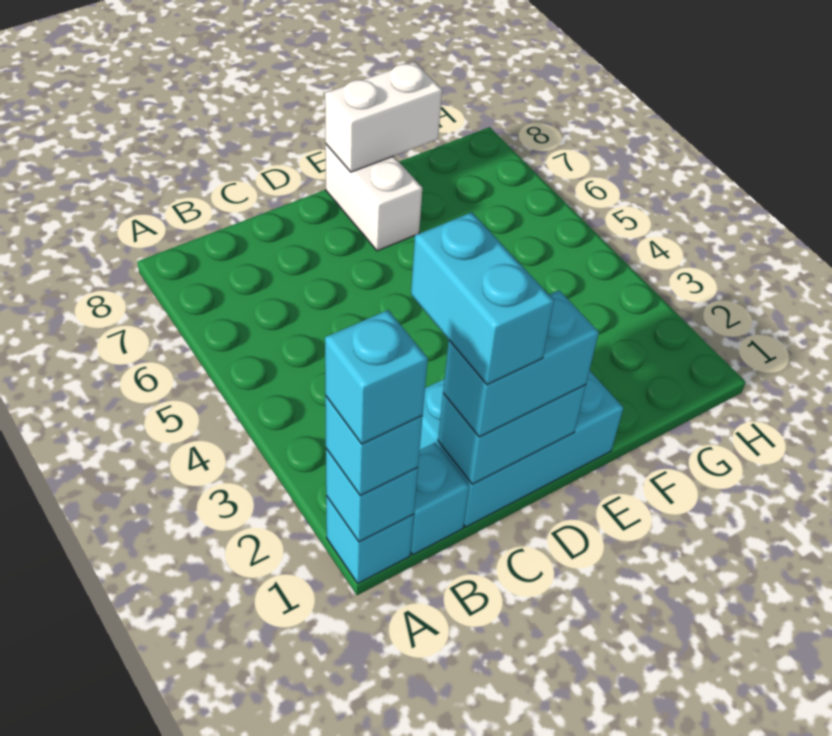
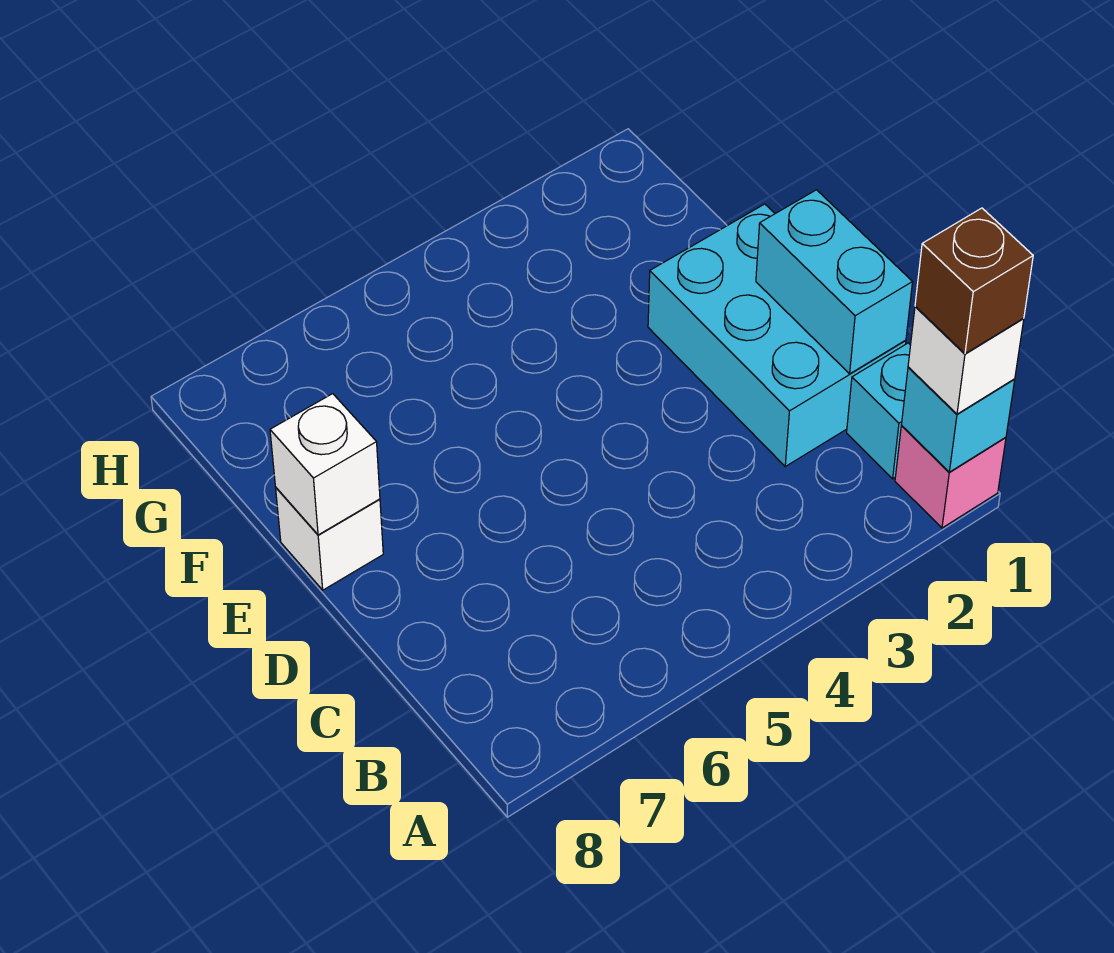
cyan brick A1 level 1 -> pink brick A1 level 1
cyan brick A1 level 3 -> white brick A1 level 3
cyan brick A1 level 4 -> brown brick A1 level 4
cyan brick C1:D1 level 3 -> none
cyan brick C1:C2 level 4 -> none
white brick E7:E8 level 1 -> white brick E8 level 1
white brick E8:F8 level 2 -> white brick E8 level 2

